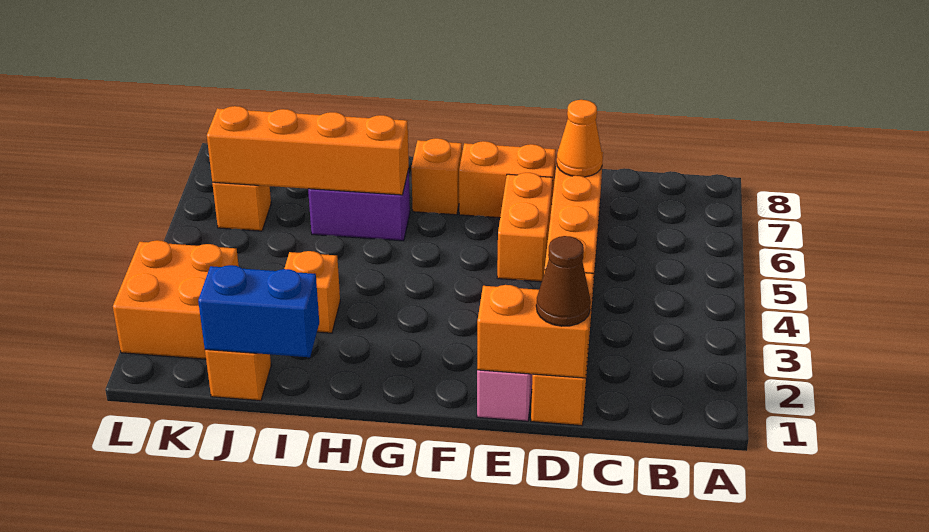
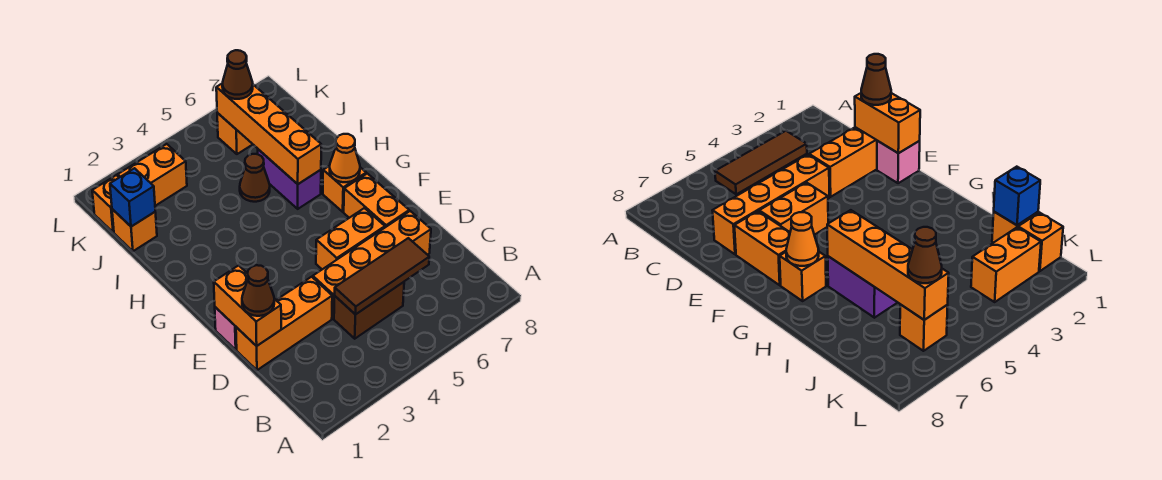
none -> brown brick C4:C5 level 1
none -> brown tile C4:C6 level 2
orange cone D7 level 2 -> orange cone G7 level 2
blue brick I1:J1 level 2 -> blue brick J1 level 2
orange brick I3 level 1 -> orange brick K1 level 1
none -> brown cone I5 level 1
orange brick K2:L3 level 1 -> orange brick K2:K3 level 1
none -> brown cone K6 level 3

